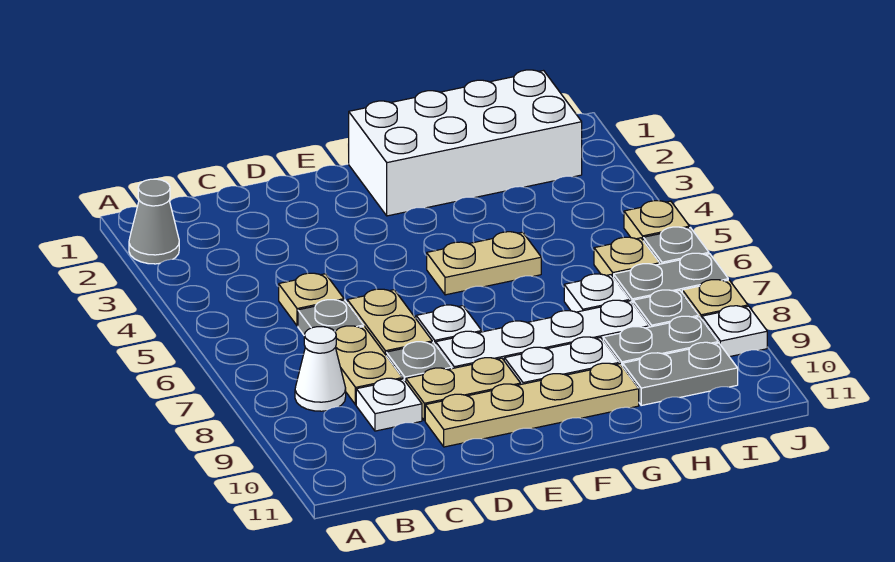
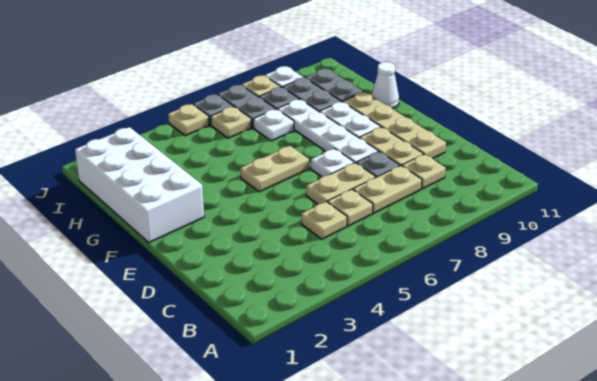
grey cone A2 level 1 -> none
white cone B8 level 1 -> white cone G11 level 1
grey plate C6 level 1 -> tan plate C6 level 1
white plate C9 level 1 -> tan plate C9 level 1
tan plate F5:G5 level 1 -> tan plate F5:F6 level 1

